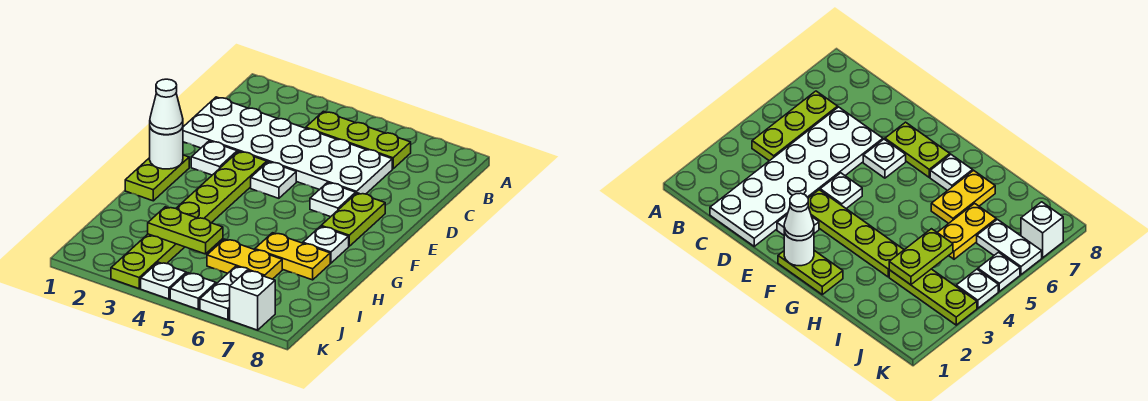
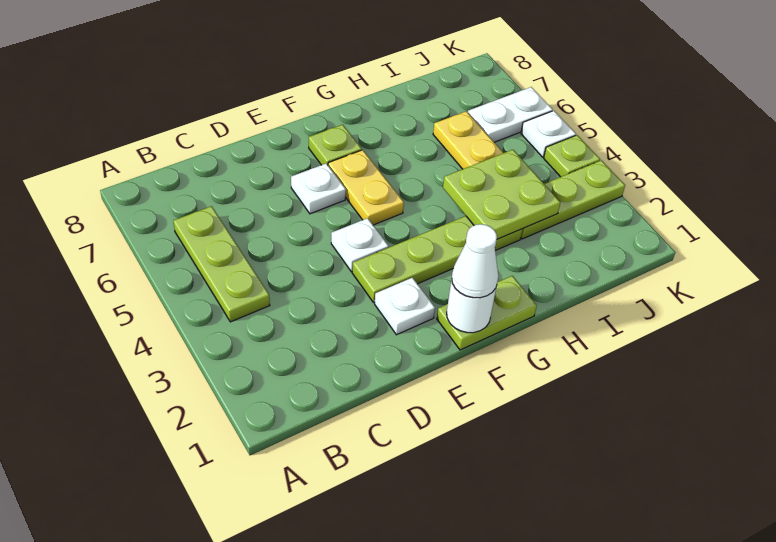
white plate C1:D6 level 1 -> none
lime plate E7:F7 level 1 -> lime plate F7 level 1
white plate G7 level 1 -> none
yellow plate H6:H7 level 1 -> yellow plate F5:F6 level 1
lime plate I3:I4 level 2 -> lime plate H3:I4 level 2
white plate K4 level 1 -> lime plate K4 level 1
white brick K7 level 1 -> none

